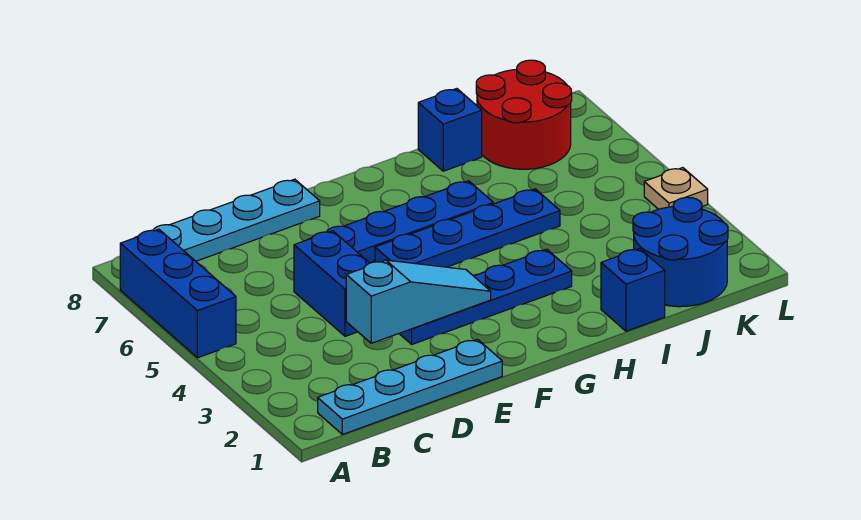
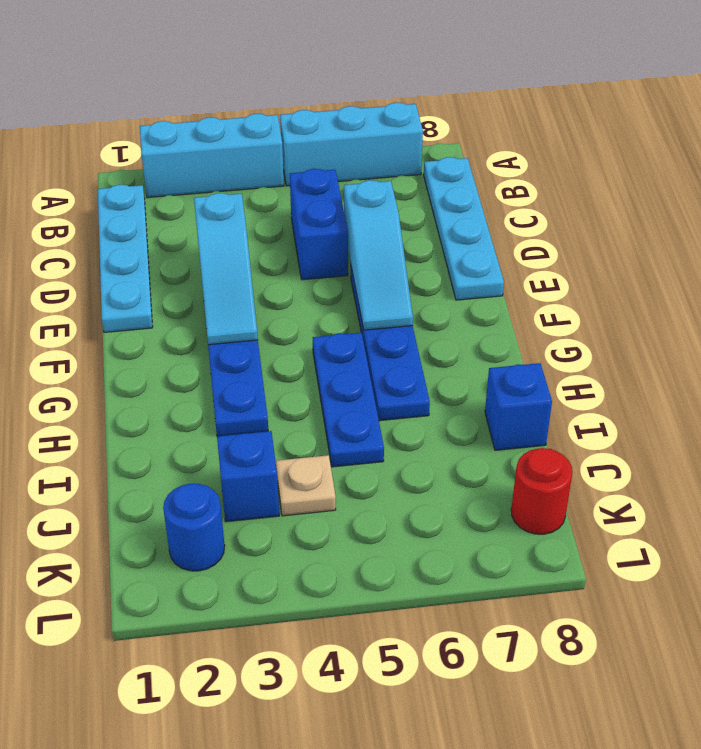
none -> cyan brick A2:A4 level 1
blue brick A5:A7 level 1 -> cyan brick A5:A7 level 1
blue brick D4:D5 level 1 -> blue brick C5:D5 level 1
none -> cyan slope D6:F6 level 2 top D
blue plate F5:I5 level 1 -> blue plate G5:I5 level 1
blue brick I1 level 1 -> blue brick J3 level 1
blue round brick J1:K2 level 1 -> blue round brick K2 level 1
red round brick J7:K8 level 1 -> red round brick K8 level 1
tan plate L4 level 1 -> tan plate J4 level 1

